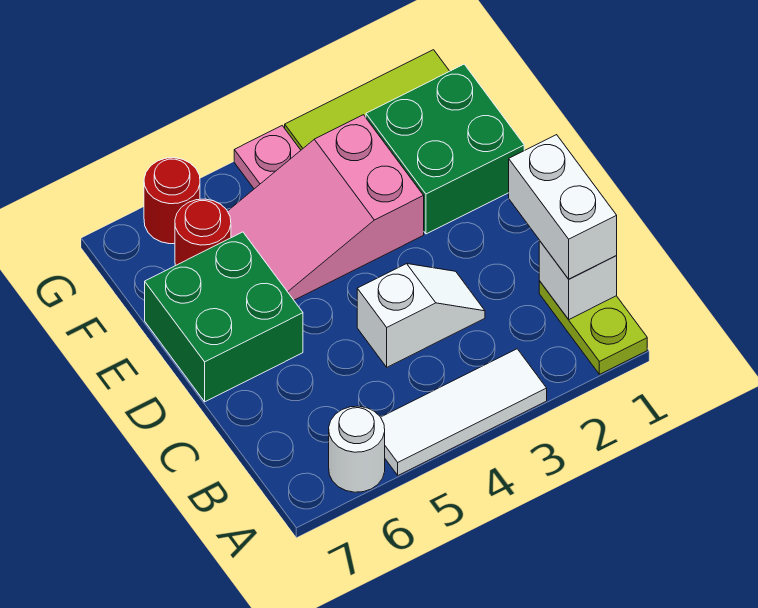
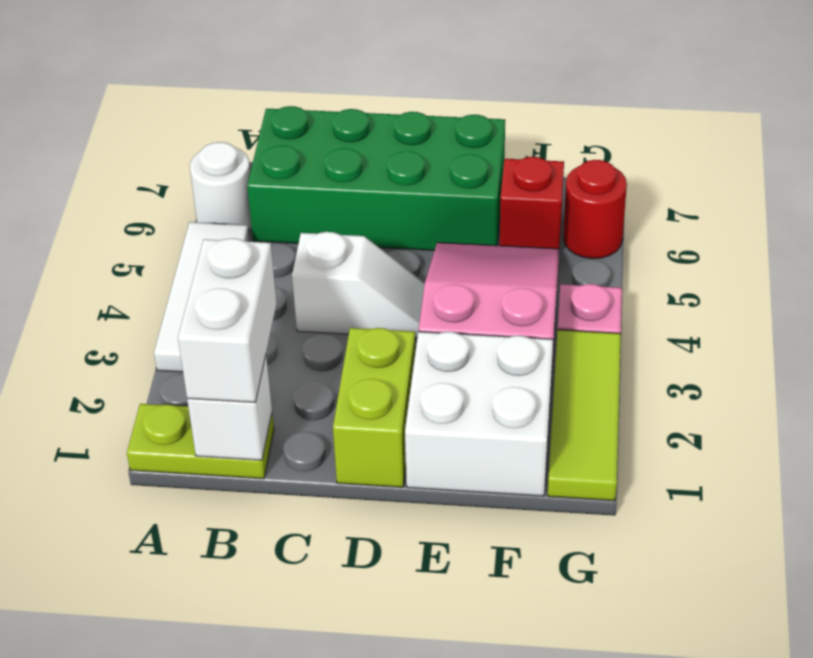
white brick B1:C1 level 3 -> white brick B1:B2 level 3
white slope C3:C4 level 1 top 4 -> white slope C4:D4 level 1 top C
none -> lime brick D1:D2 level 1
green brick D6:E7 level 1 -> green brick B6:E7 level 1
green brick E1:F2 level 1 -> white brick E1:F2 level 1
red round brick F6 level 1 -> red brick F6 level 1

